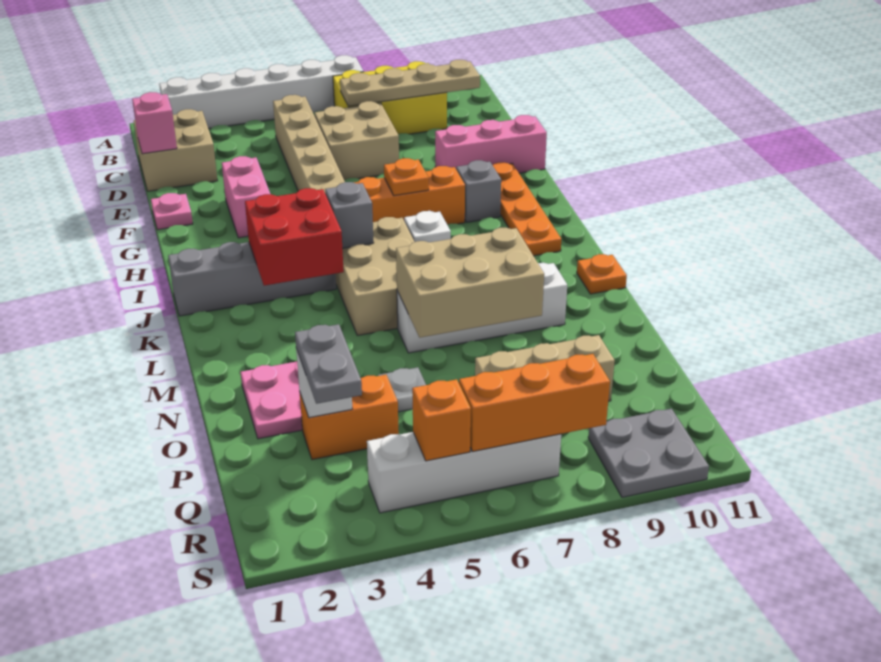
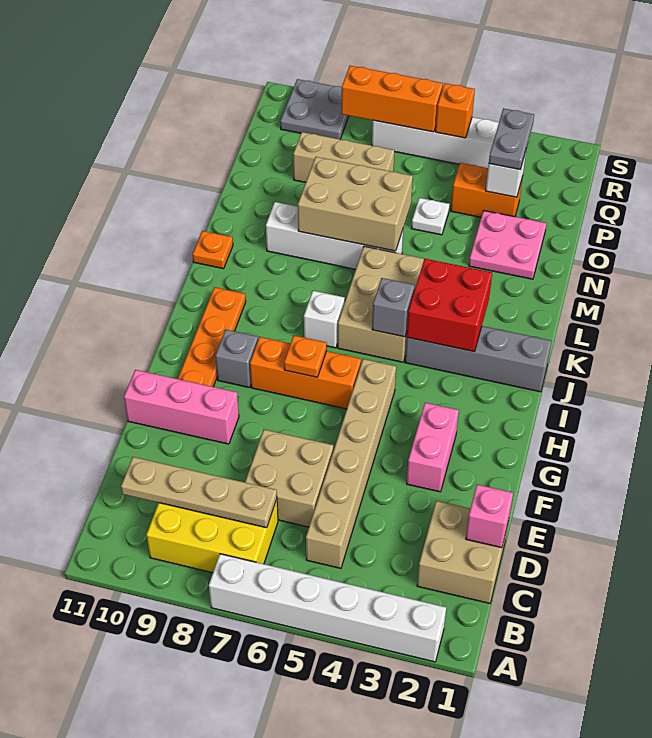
pink plate F1 level 1 -> none

